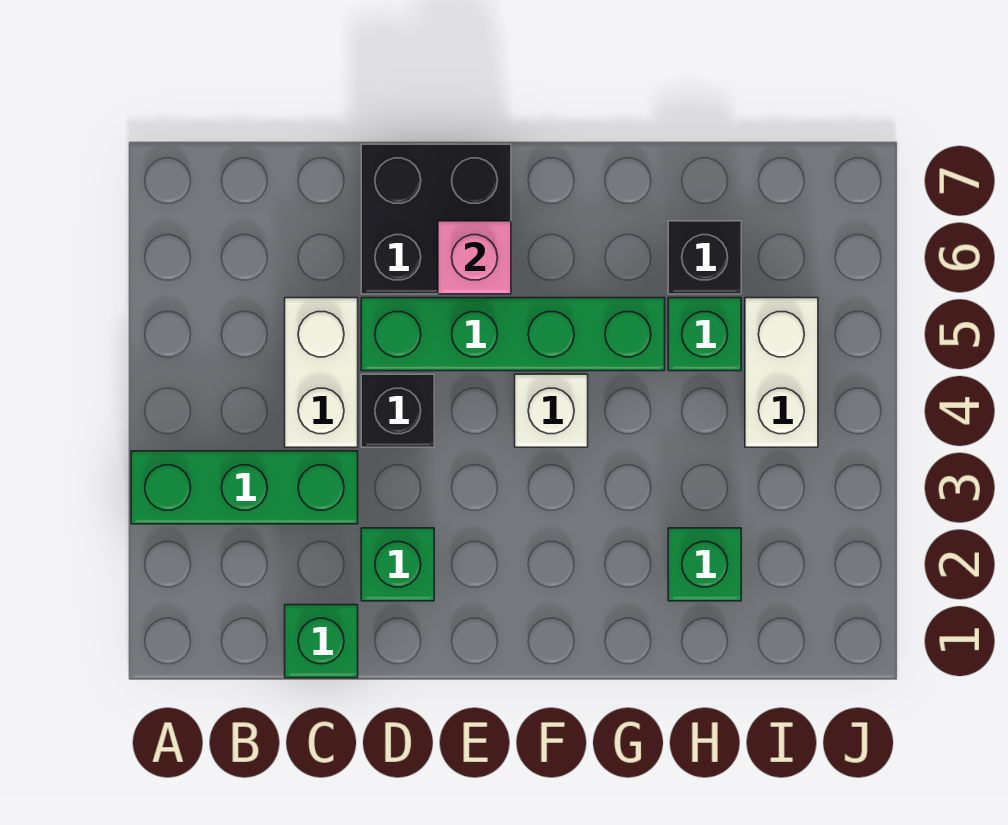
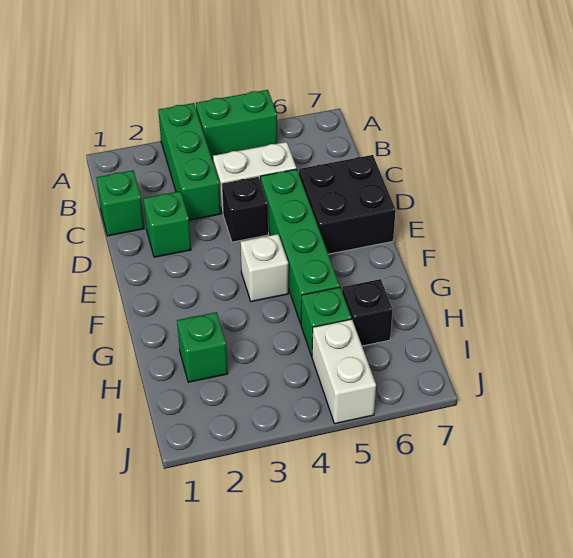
none -> green brick A4:A5 level 1
pink brick E6 level 2 -> none
white brick I4:I5 level 1 -> white brick I5:J5 level 1

